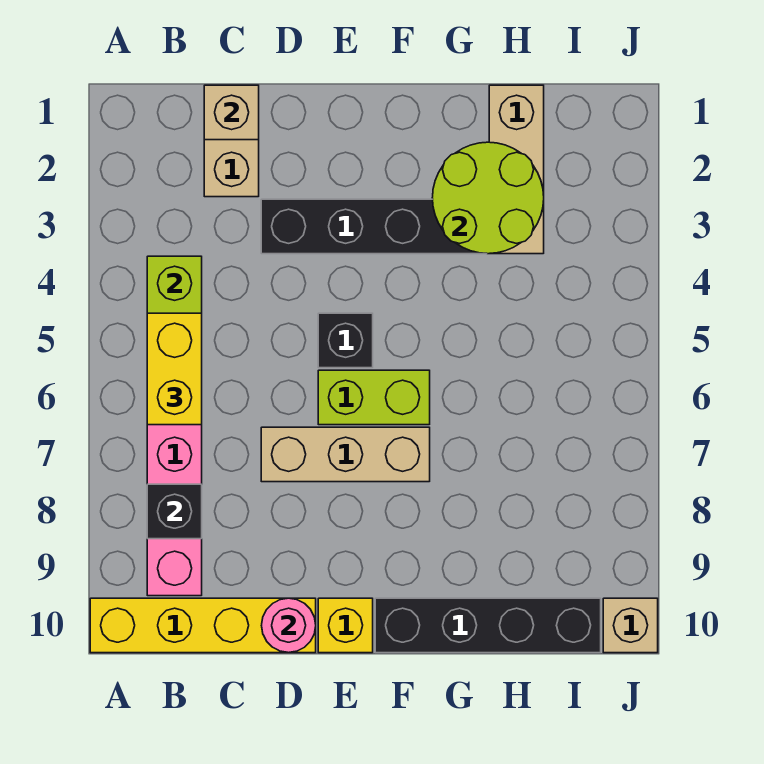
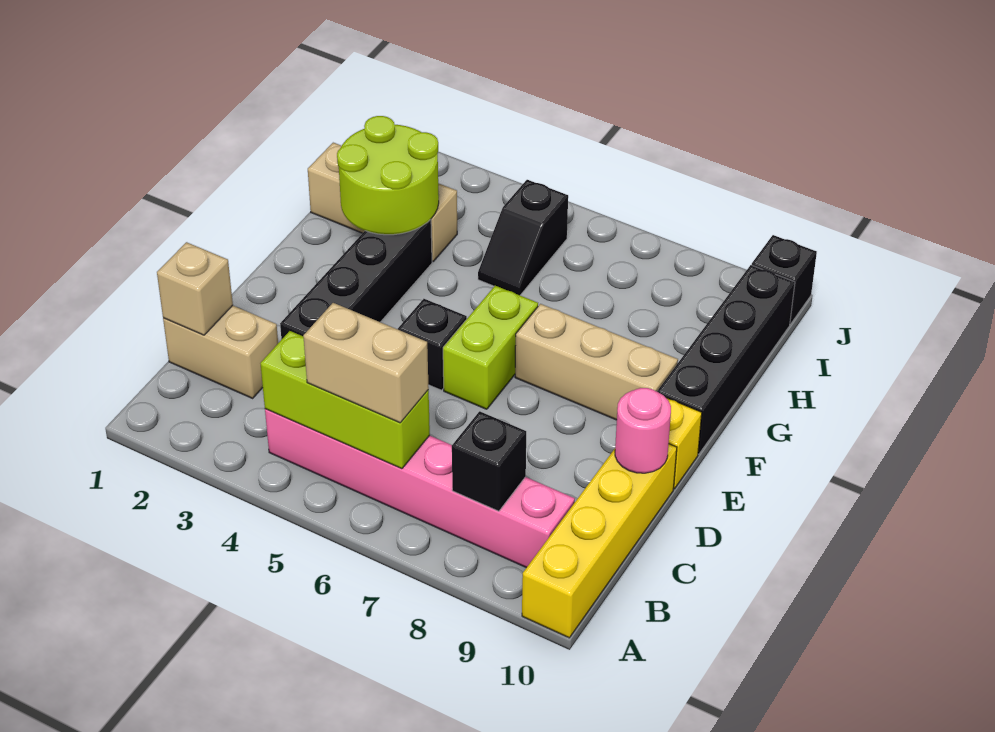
yellow brick B5:B6 level 3 -> tan brick B5:B6 level 3
tan brick D7:F7 level 1 -> tan brick F7:F9 level 1
none -> black slope H5:I5 level 1 top I
tan brick J10 level 1 -> black brick J10 level 1

